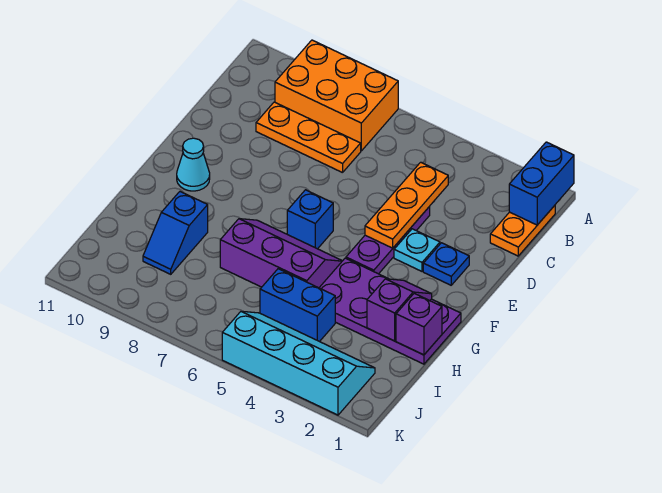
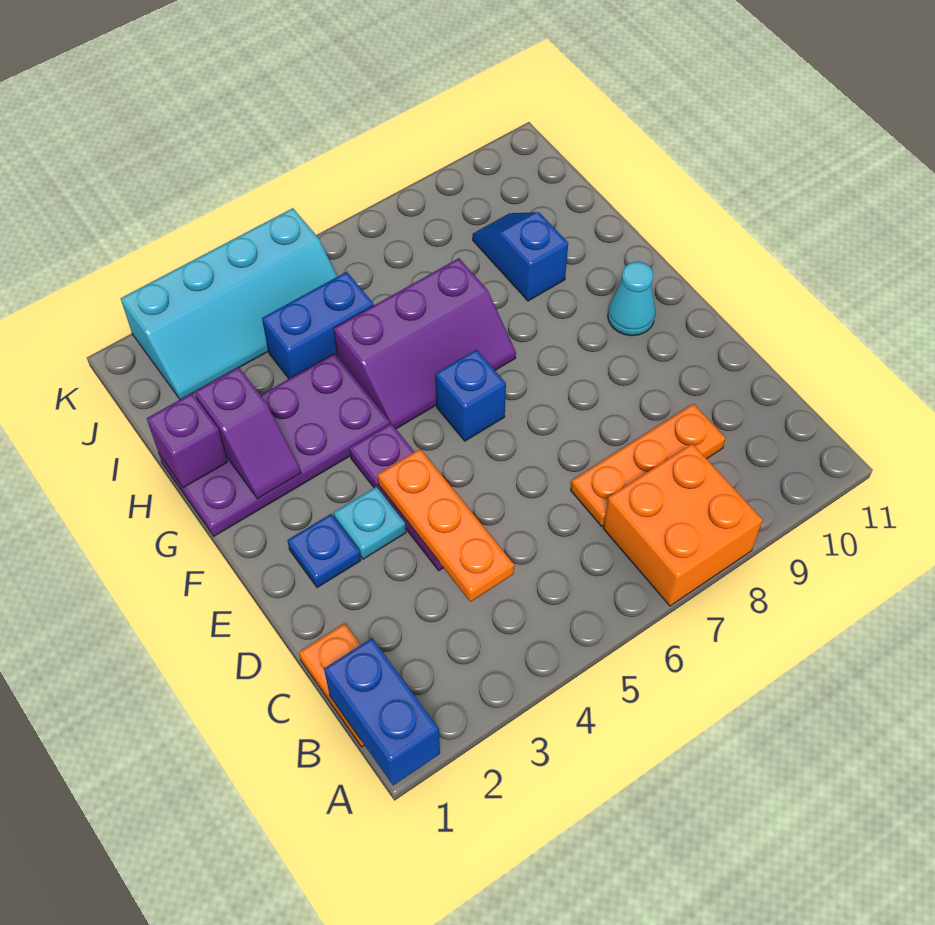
orange brick A7:B9 level 1 -> orange brick A7:B8 level 1

